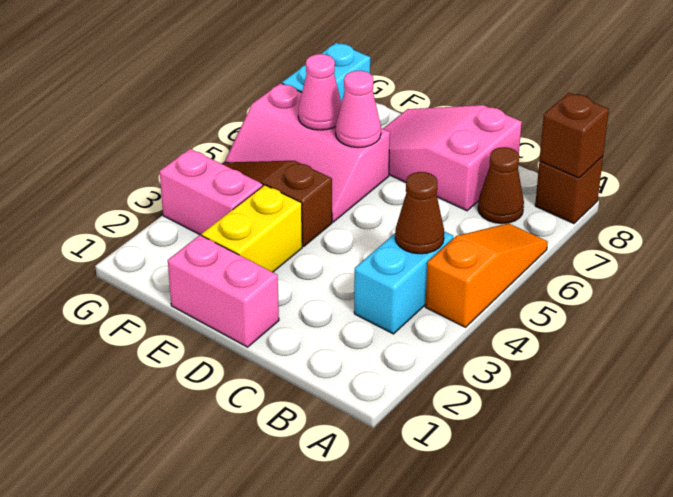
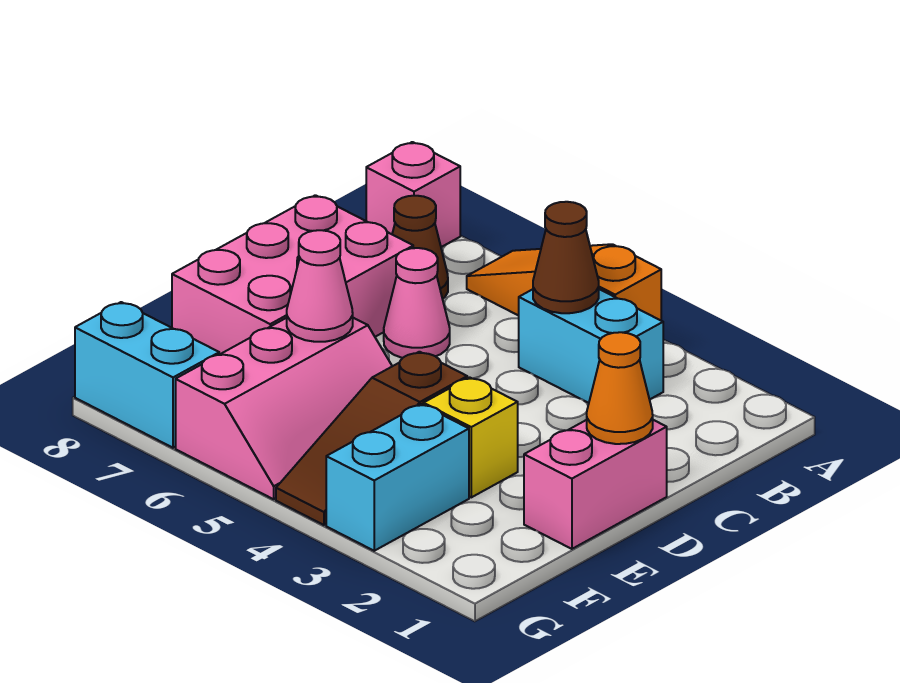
brown brick A8 level 1 -> pink brick A8 level 1
brown brick A8 level 2 -> none
pink slope C7:E8 level 1 top C -> pink brick C7:E8 level 1
none -> orange cone D1 level 2
yellow brick E2:E3 level 1 -> yellow brick E3 level 1
pink brick F3:G3 level 1 -> cyan brick F3:G3 level 1
pink cone F6 level 2 -> pink cone C6 level 1

